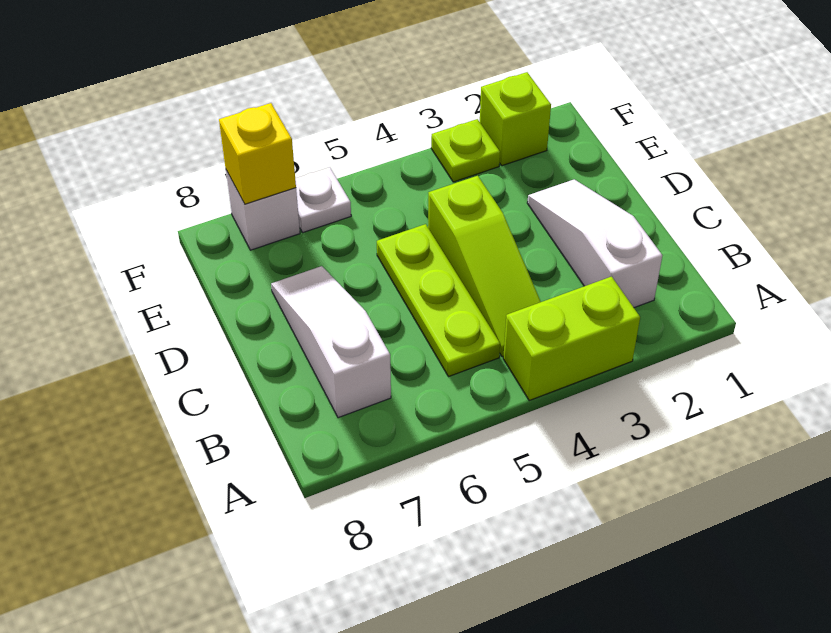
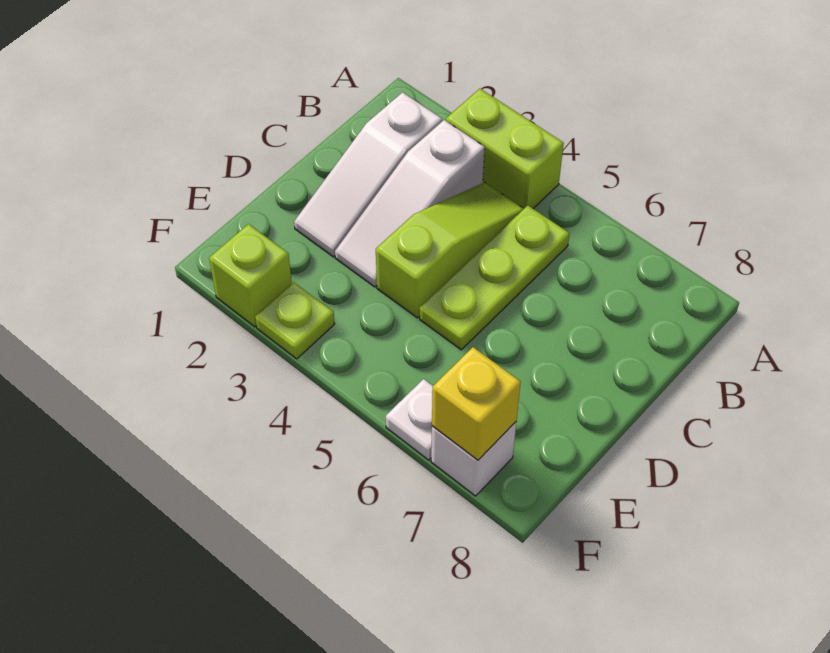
white slope B7:D7 level 1 top B -> white slope B3:D3 level 1 top B

